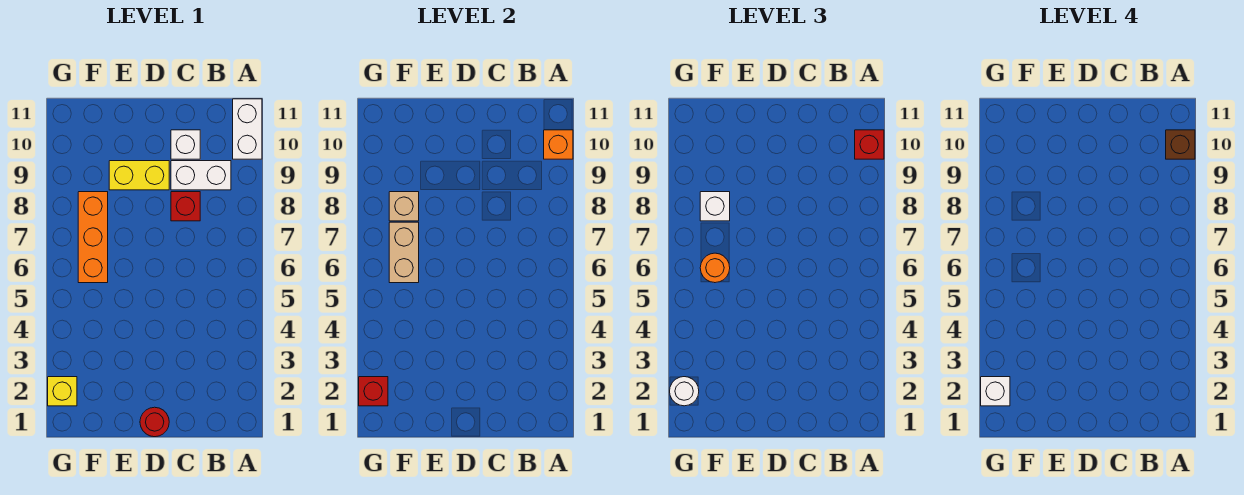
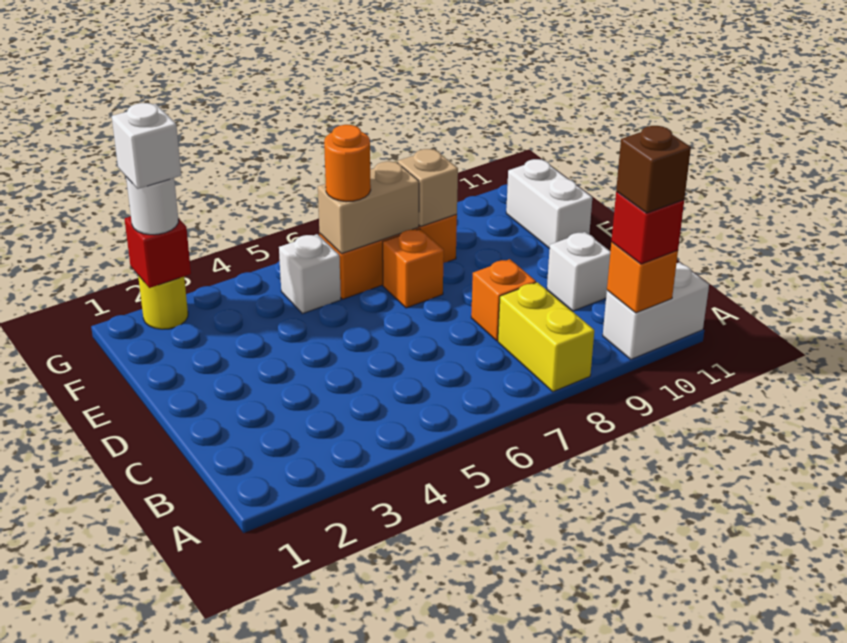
white brick B9:C9 level 1 -> white brick E11:F11 level 1
red brick C8 level 1 -> orange brick C8 level 1
red round brick D1 level 1 -> none
yellow brick D9:E9 level 1 -> yellow brick A8:B8 level 1
none -> orange brick E7 level 1
white brick F8 level 3 -> white brick F5 level 1
yellow brick G2 level 1 -> yellow round brick G2 level 1

